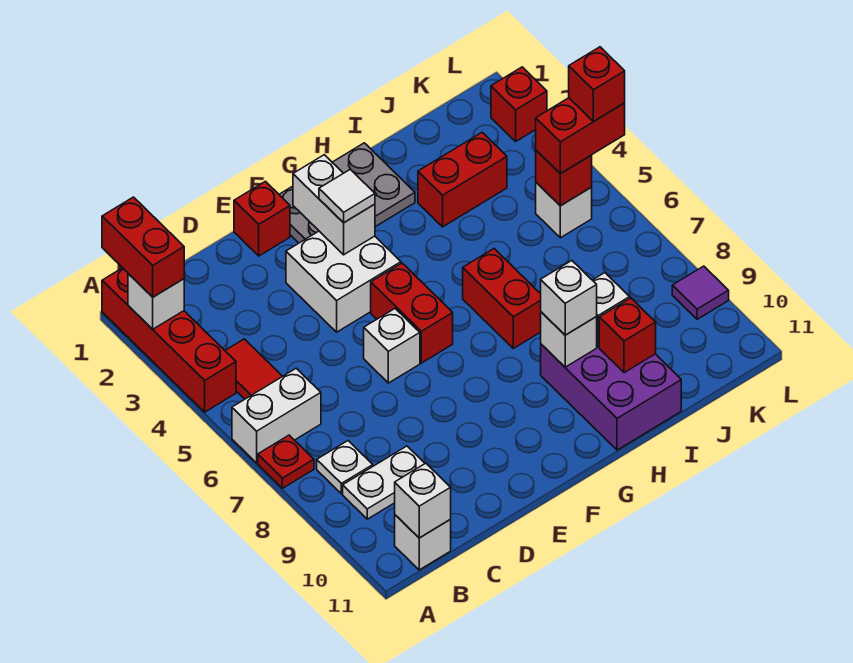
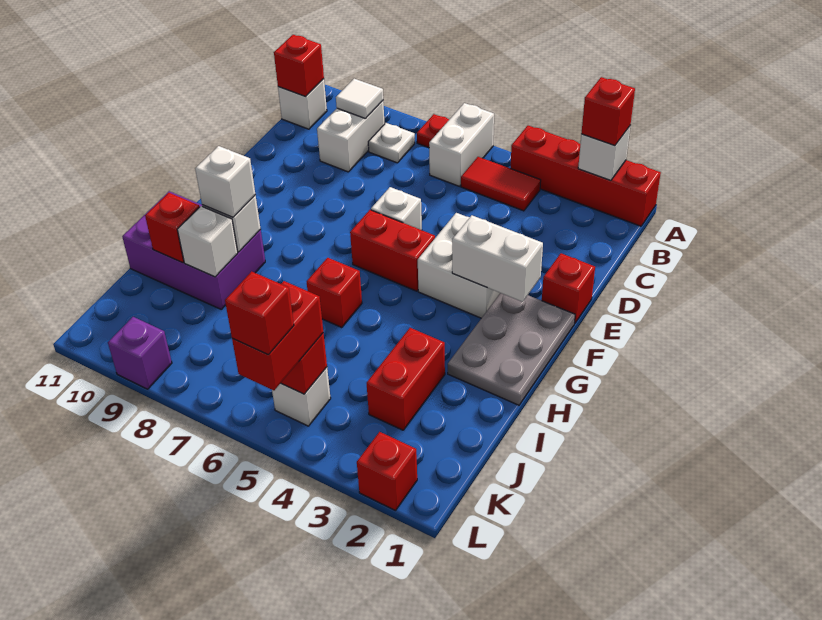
red brick A1:A2 level 3 -> red brick A2 level 3
white plate B9:C9 level 1 -> white brick B9:C9 level 1
white brick B11 level 2 -> red brick B11 level 2
white tile F3 level 3 -> white tile B9 level 2
red brick H6:H7 level 1 -> red brick H6 level 1
purple tile L9 level 1 -> purple brick L9 level 1

